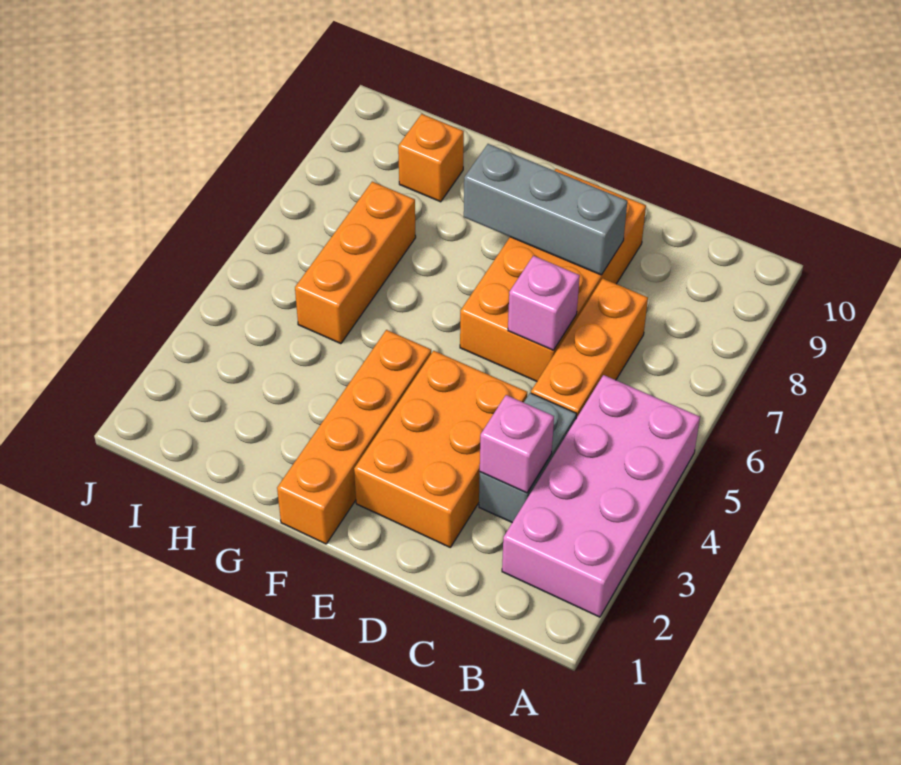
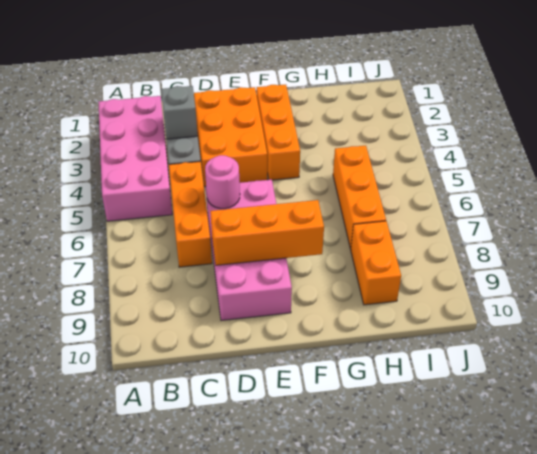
pink brick C3 level 2 -> grey brick C3 level 2
orange brick D6:E9 level 1 -> pink brick D6:E9 level 1
pink brick D6 level 2 -> pink round brick D6 level 2
grey brick D8:F8 level 2 -> orange brick D8:F8 level 2
orange brick F1:F4 level 1 -> orange brick F2:F4 level 1
orange brick H9 level 1 -> orange brick H8:H9 level 1

